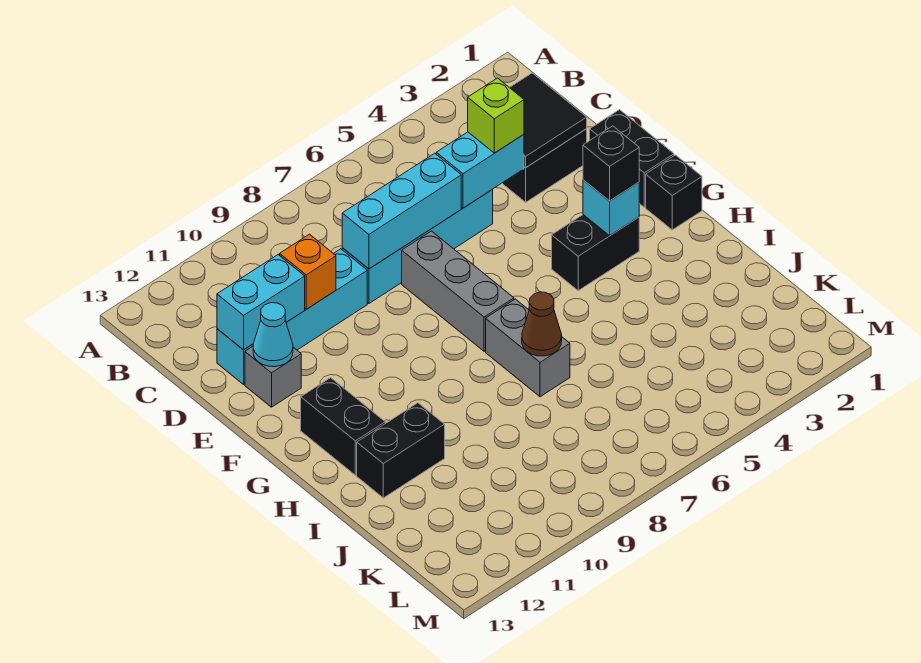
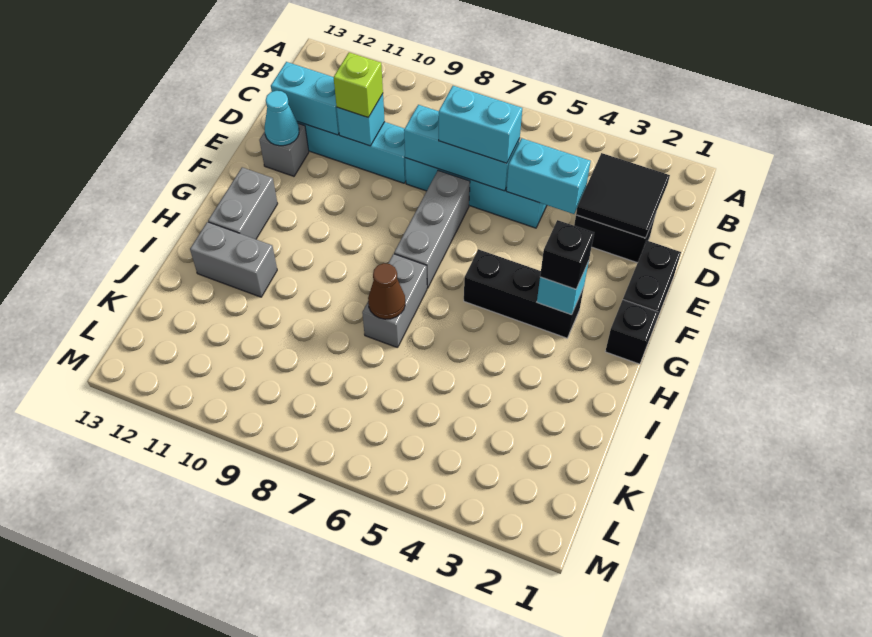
lime brick D4 level 3 -> lime brick D10 level 3
none -> cyan brick D6:D7 level 3
orange brick D10 level 2 -> cyan brick D10 level 2
black brick G3:G4 level 1 -> black brick G3:G5 level 1
black brick G12:H12 level 1 -> grey brick G12:H12 level 1
black brick I11:I12 level 1 -> grey brick I11:I12 level 1

